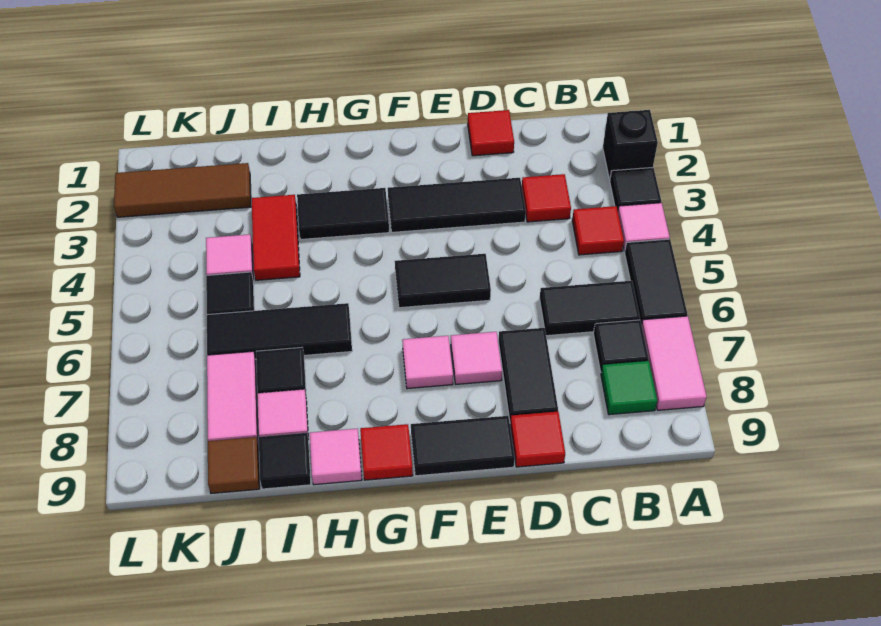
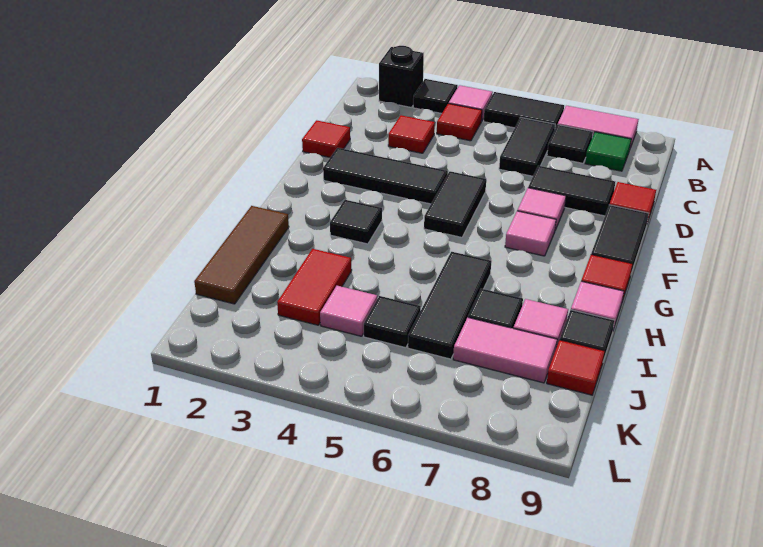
black tile D3:F3 level 1 -> black tile E2:E4 level 1
black tile G3:H3 level 1 -> black tile G3 level 1
red tile I3:I4 level 1 -> red tile I3:J3 level 1
brown tile J2:L2 level 1 -> brown tile H1:J1 level 1
brown tile J9 level 1 -> red tile J9 level 1

